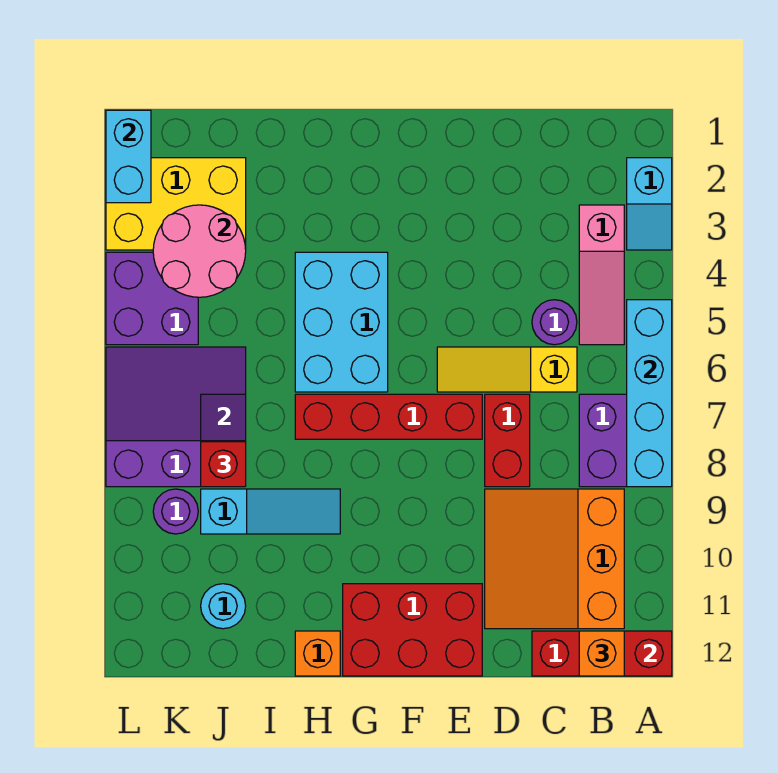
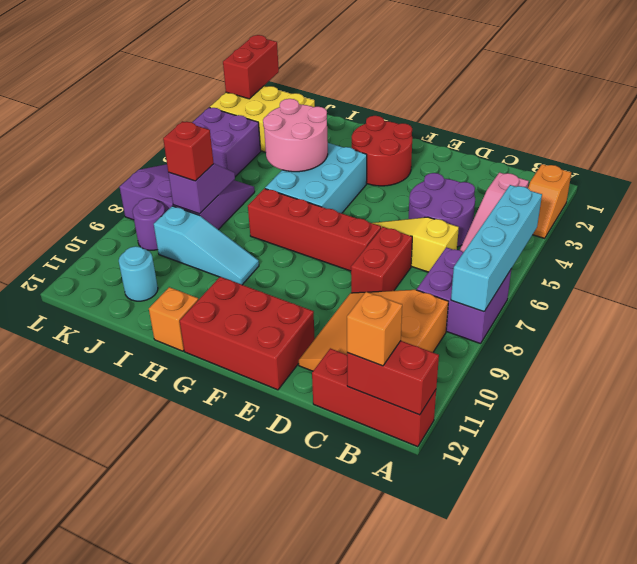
cyan slope A2:A3 level 1 top 2 -> orange slope A2:A3 level 1 top 2
purple round brick C5 level 1 -> purple round brick C4:D5 level 1
none -> red round brick F2:G3 level 1
pink round brick J3:K4 level 2 -> pink round brick H4:I5 level 2
cyan brick L1:L2 level 2 -> red brick L1:L2 level 2

